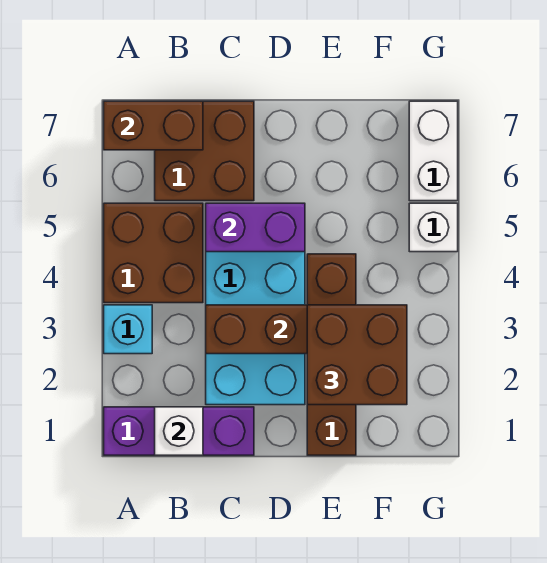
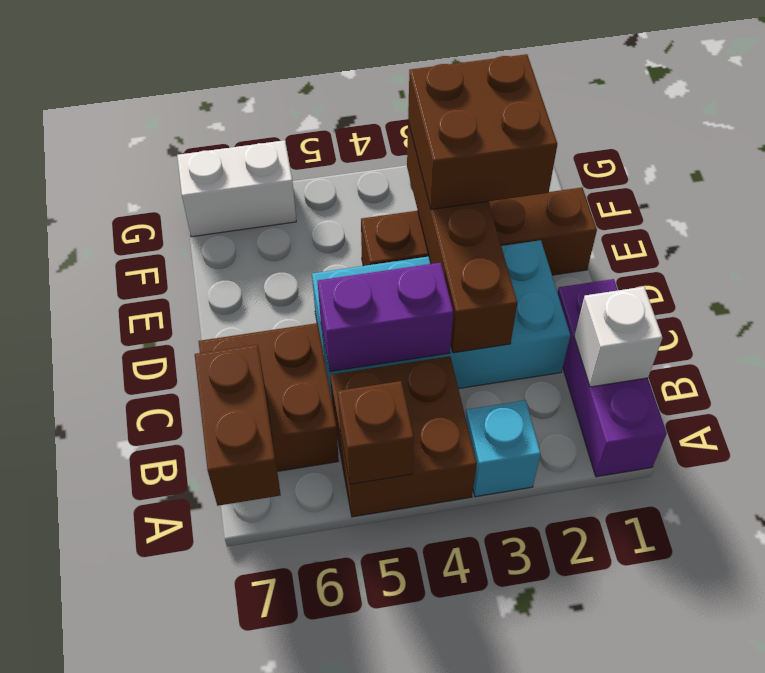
none -> brown brick A5 level 2
purple brick C5:D5 level 2 -> purple brick C4:C5 level 2
white brick G5 level 1 -> none

